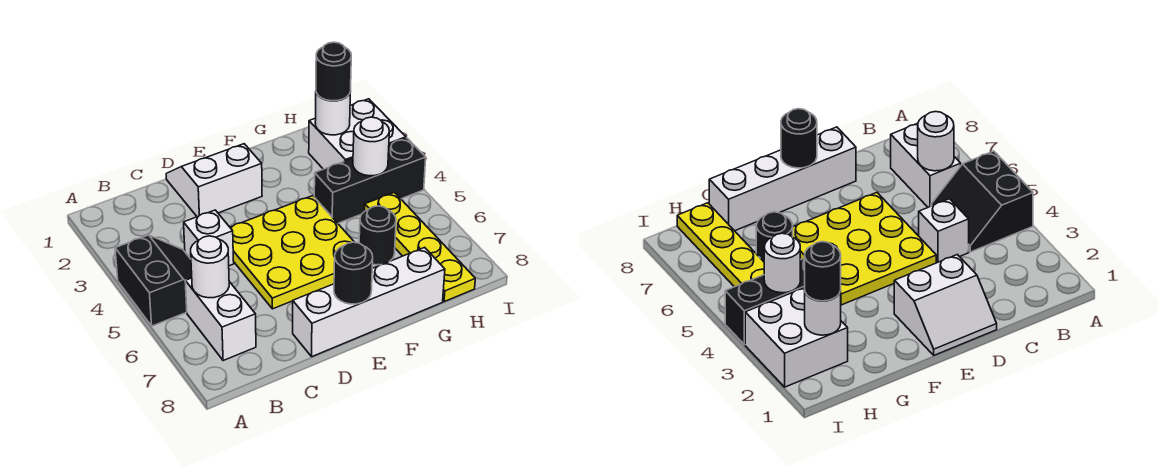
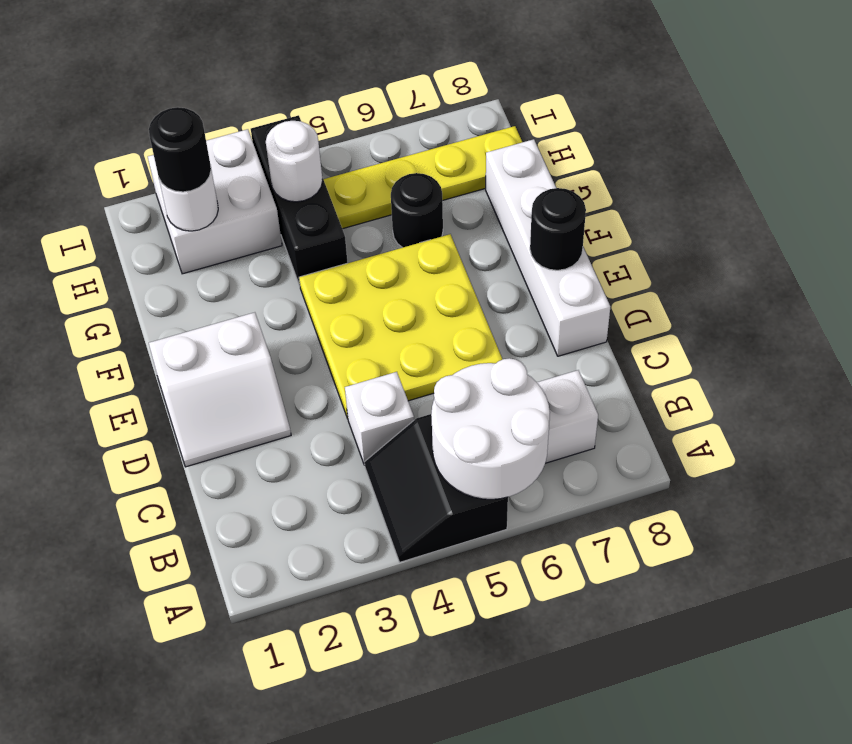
black slope A4:B5 level 1 top A -> black slope A4:B5 level 1 top 5
white round brick B6 level 2 -> white round brick A5:B6 level 2
white slope D1:E2 level 1 top 2 -> white slope D1:E2 level 1 top E

